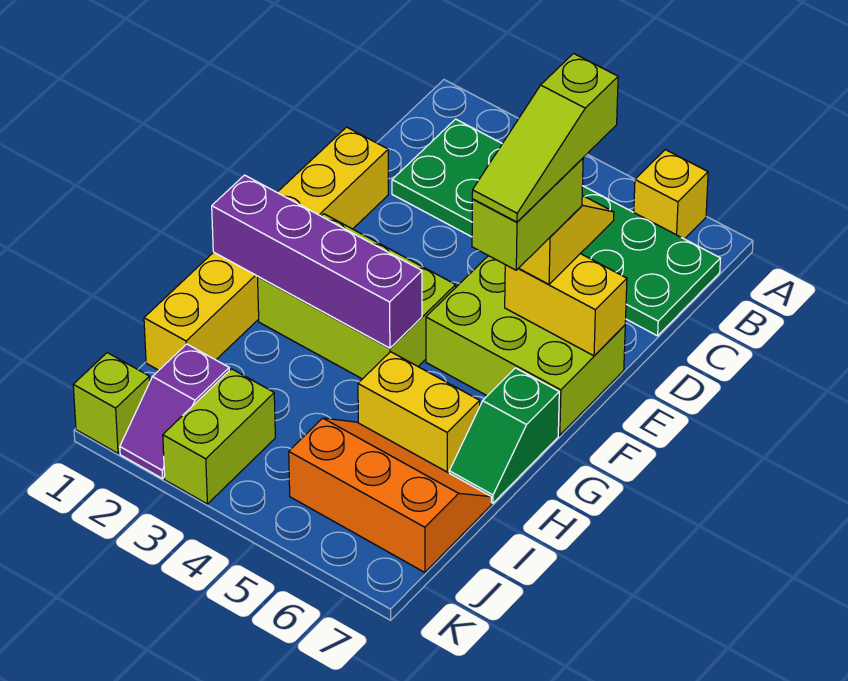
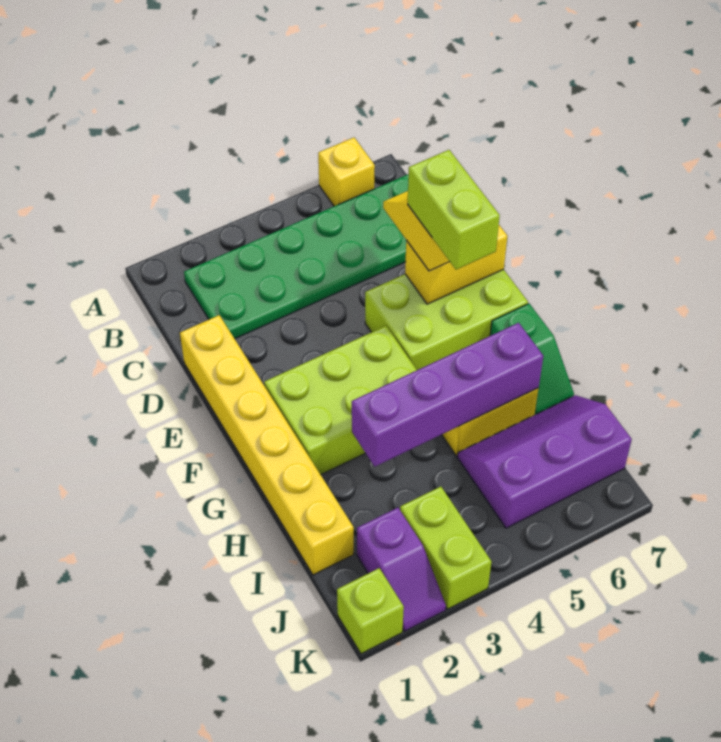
lime slope D6:F6 level 5 top D -> none
purple brick G1:G4 level 2 -> purple brick H3:H6 level 2
orange slope I5:J7 level 1 top J -> purple slope I5:J7 level 1 top J

